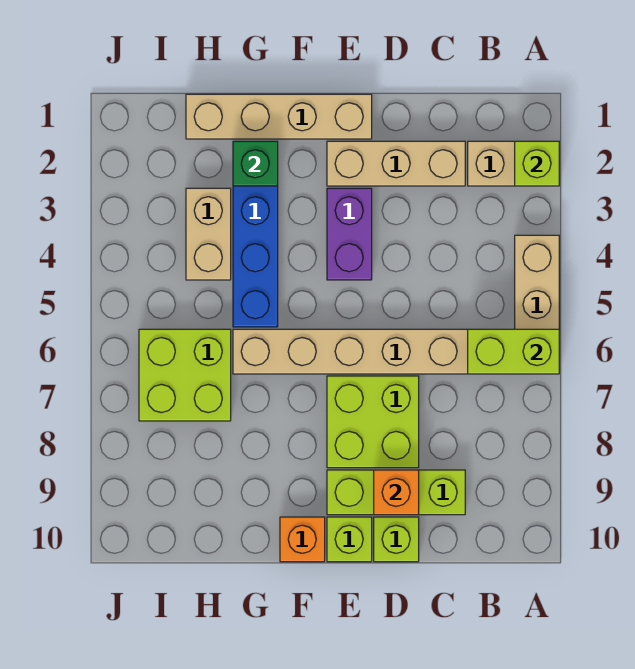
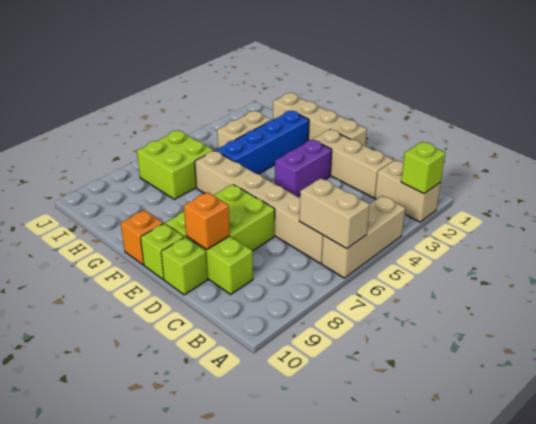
lime brick A6:B6 level 2 -> tan brick A6:B6 level 2
green brick G2 level 2 -> none

